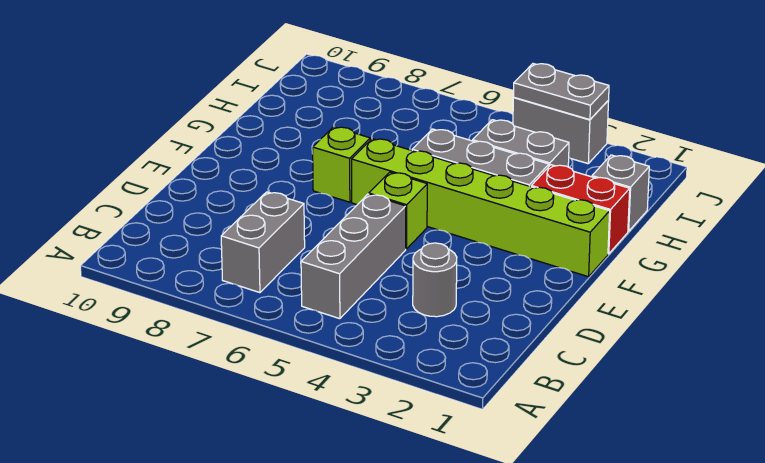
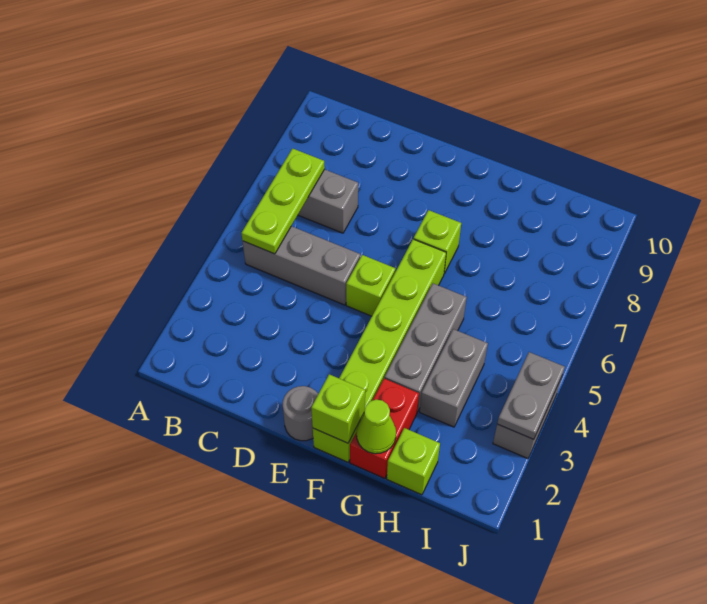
none -> lime plate B5:B7 level 2
grey round brick C3 level 1 -> grey round brick E1 level 1
none -> lime brick F1 level 2
none -> lime cone G1 level 2
grey brick H1 level 1 -> lime brick H1 level 1

